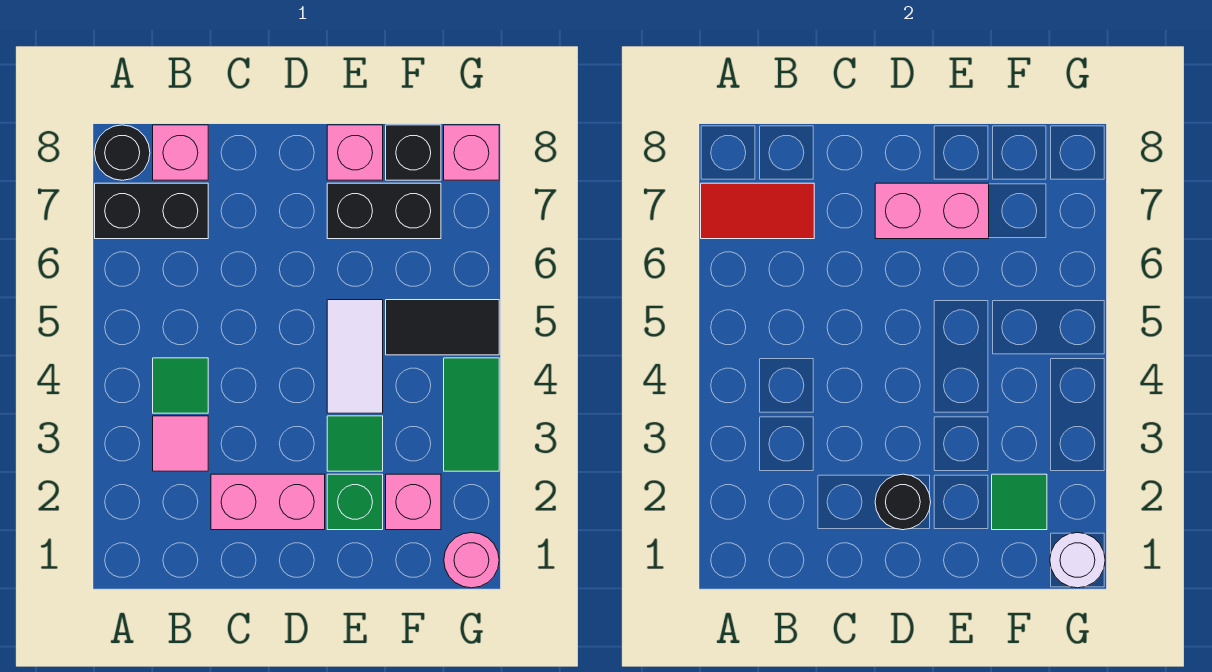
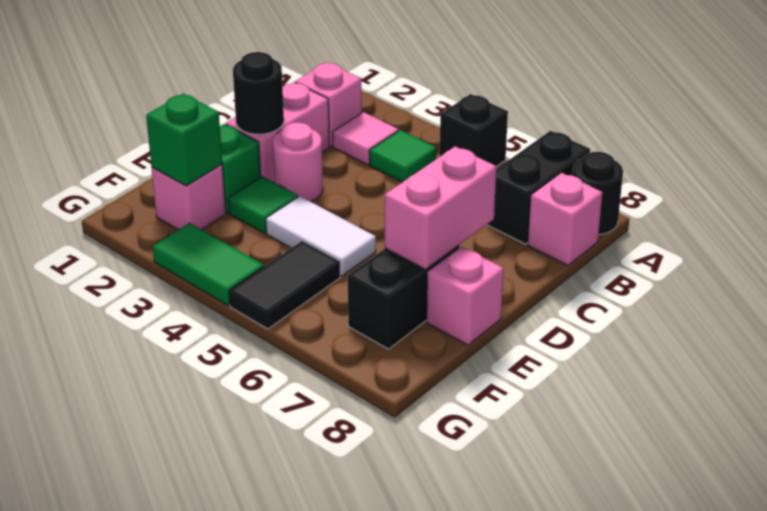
red tile A7:B7 level 2 -> none
green tile F2 level 2 -> green brick F2 level 2
black brick F8 level 1 -> black brick A5 level 1
pink round brick G1 level 1 -> pink round brick D3 level 1
white round brick G1 level 2 -> none
pink brick G8 level 1 -> pink brick B2 level 1

